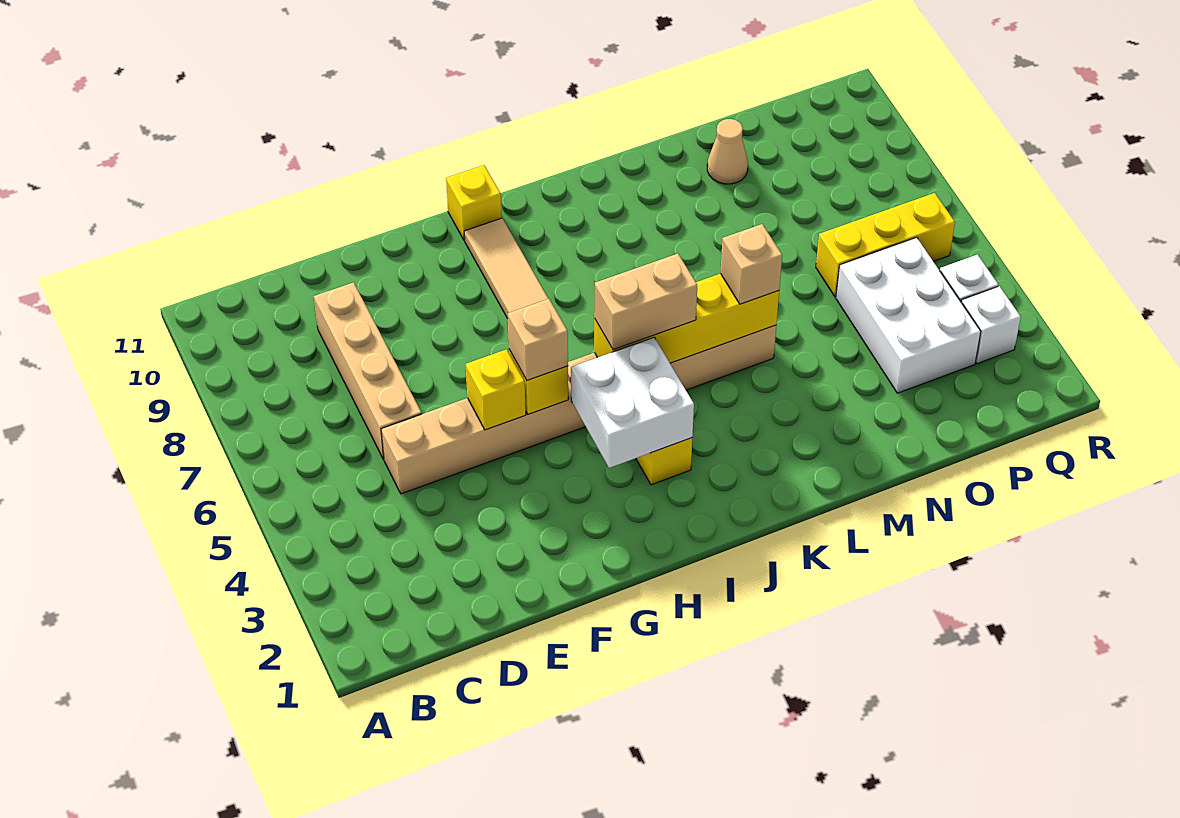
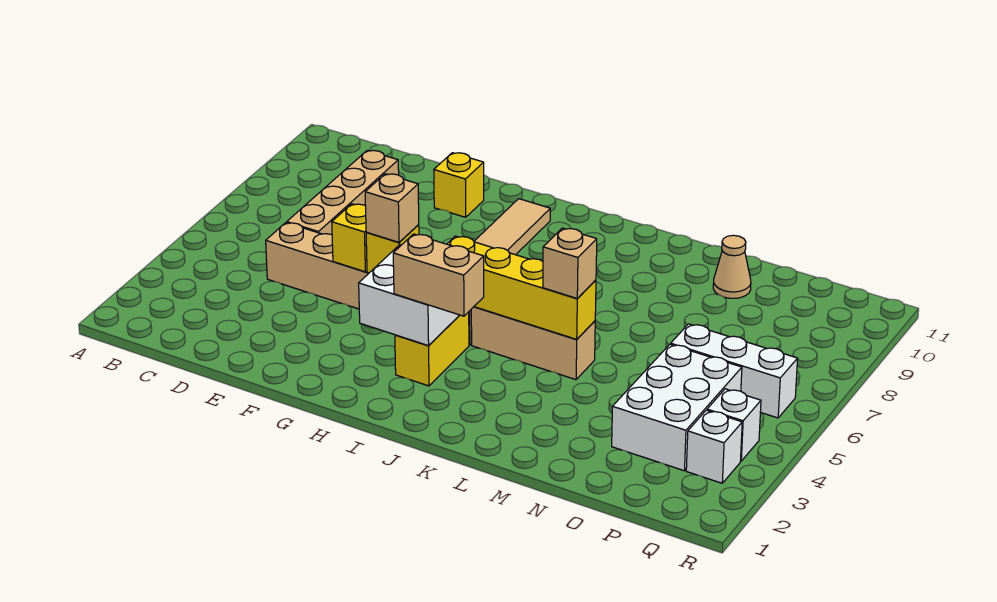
yellow brick H11 level 1 -> yellow brick F10 level 1
tan brick I5:J5 level 3 -> tan brick I3:J3 level 3
yellow brick O6:Q6 level 1 -> white brick O6:Q6 level 1

